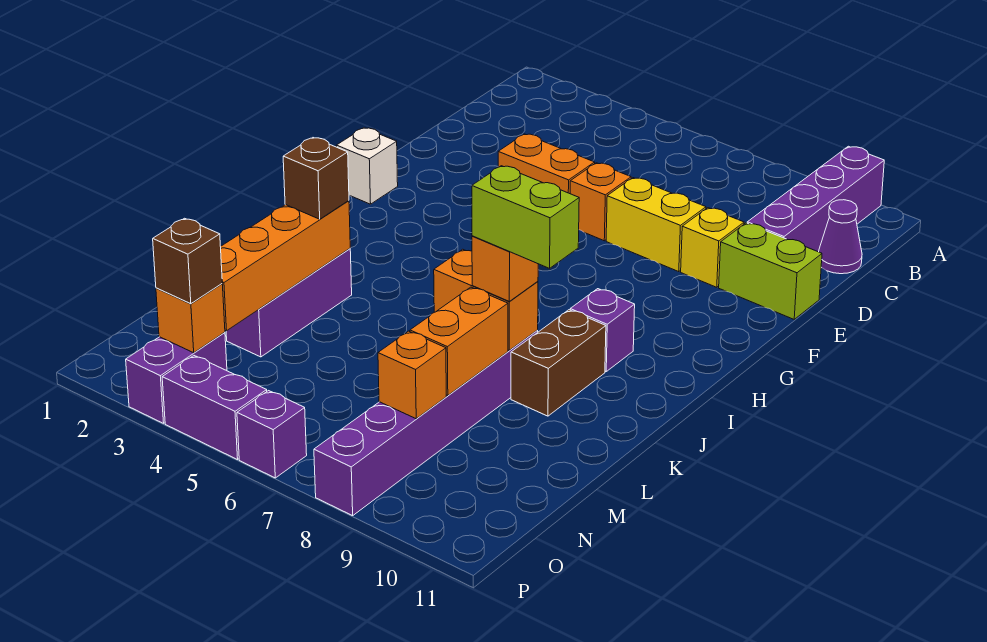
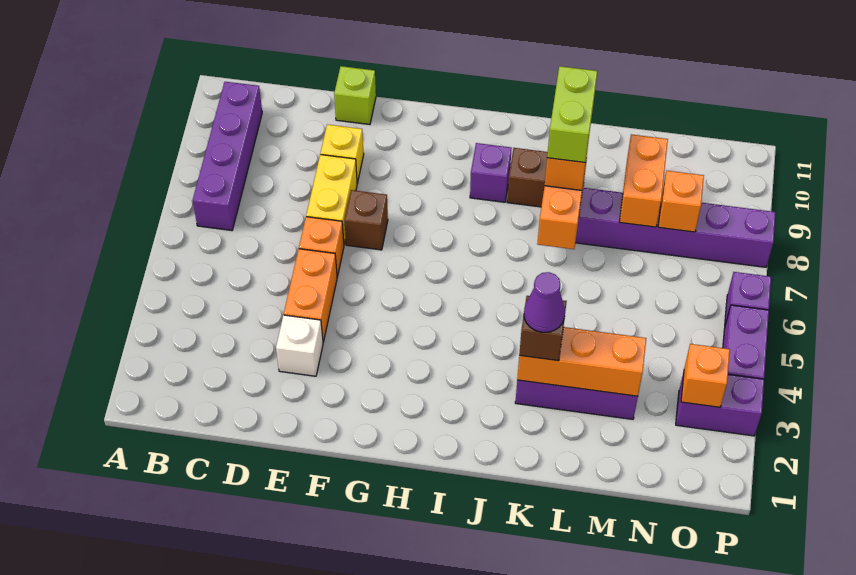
purple brick A10:D10 level 1 -> purple brick B7:B10 level 1
purple cone C11 level 1 -> purple cone K3 level 4
lime brick E10:E11 level 1 -> lime brick E11 level 1
white brick G1 level 1 -> white brick E3 level 1
orange brick K3:N3 level 2 -> orange brick K3:M3 level 2
orange brick L8:M8 level 2 -> orange brick M8:M9 level 2
brown brick O3 level 3 -> brown brick F7 level 1

